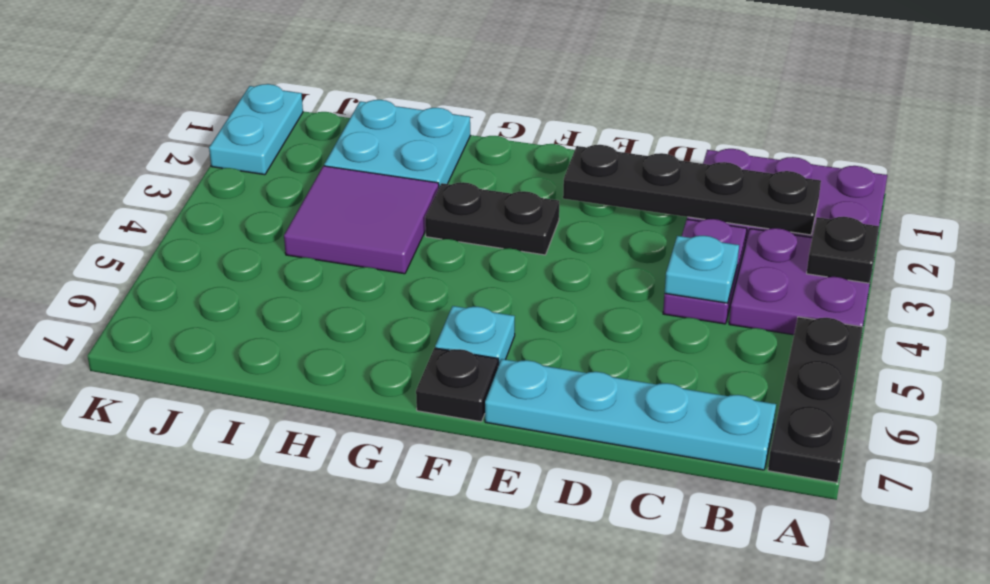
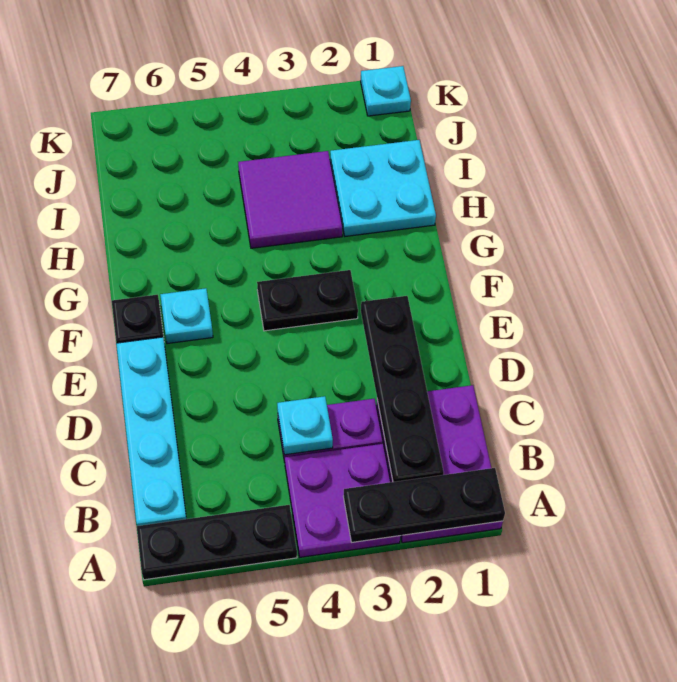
black plate A3 level 2 -> black plate A1:A3 level 2
black plate F3:G3 level 1 -> black plate F3:F4 level 1
cyan plate K1:K2 level 1 -> cyan plate K1 level 1

